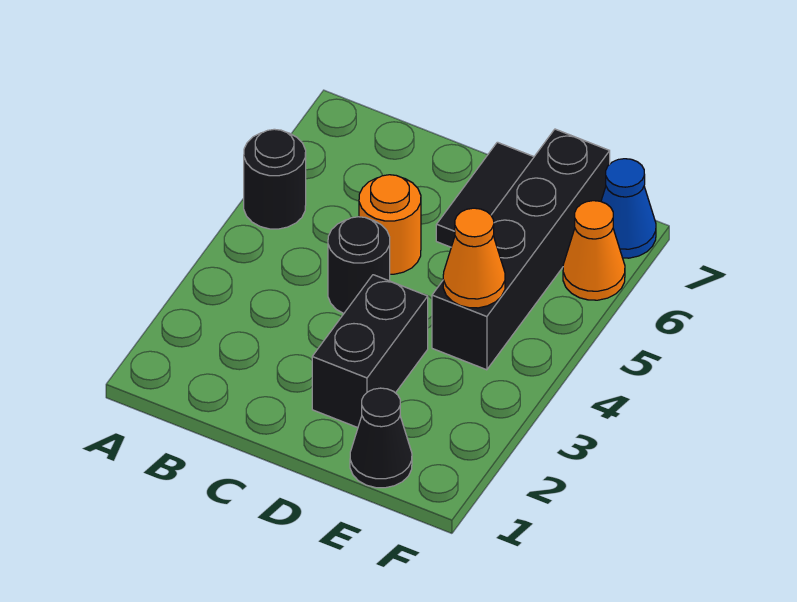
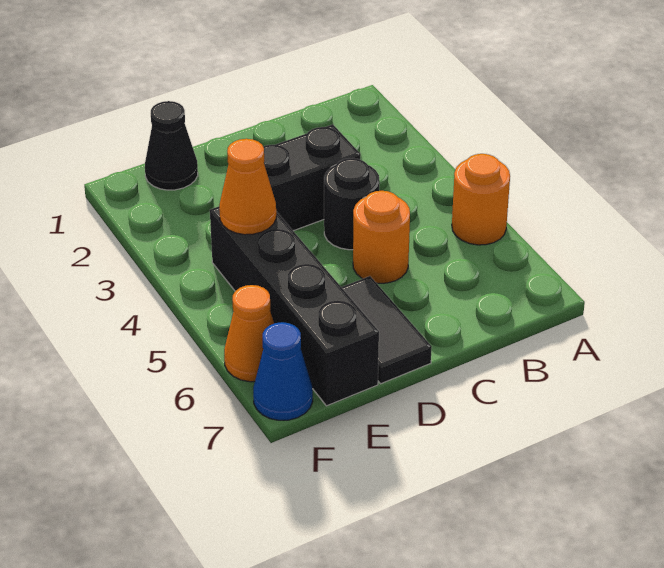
black round brick A5 level 1 -> orange round brick A5 level 1
black brick D2:D3 level 1 -> black brick C3:D3 level 1

